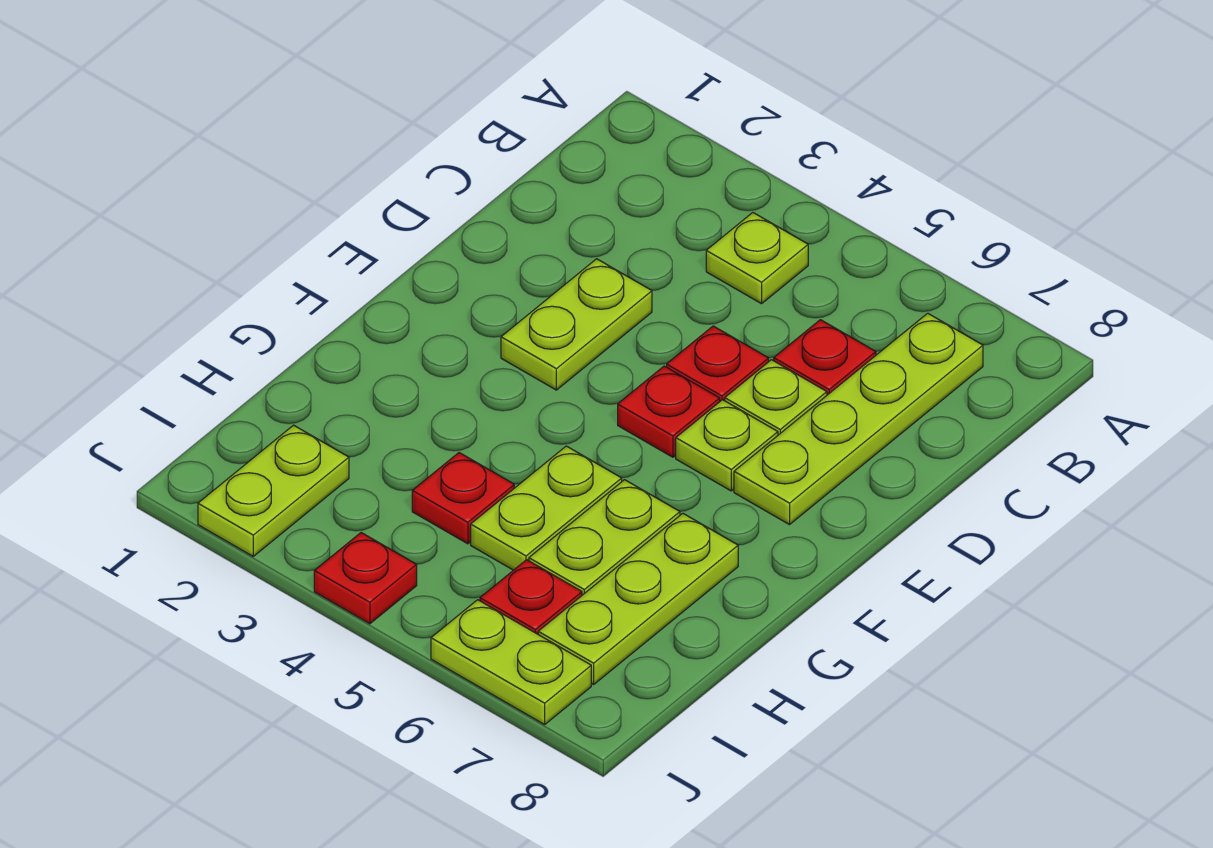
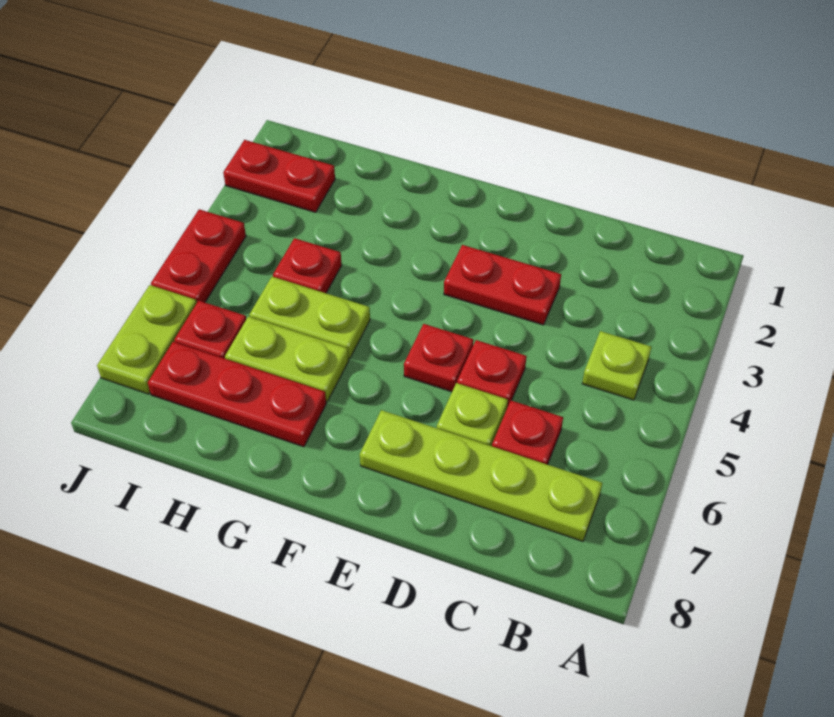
lime plate D3:E3 level 1 -> red plate D3:E3 level 1
lime plate E6 level 1 -> none
lime plate G7:I7 level 1 -> red plate G7:I7 level 1
lime plate I2:J2 level 1 -> red plate I2:J2 level 1
red plate J4 level 1 -> red plate J4:J5 level 1

